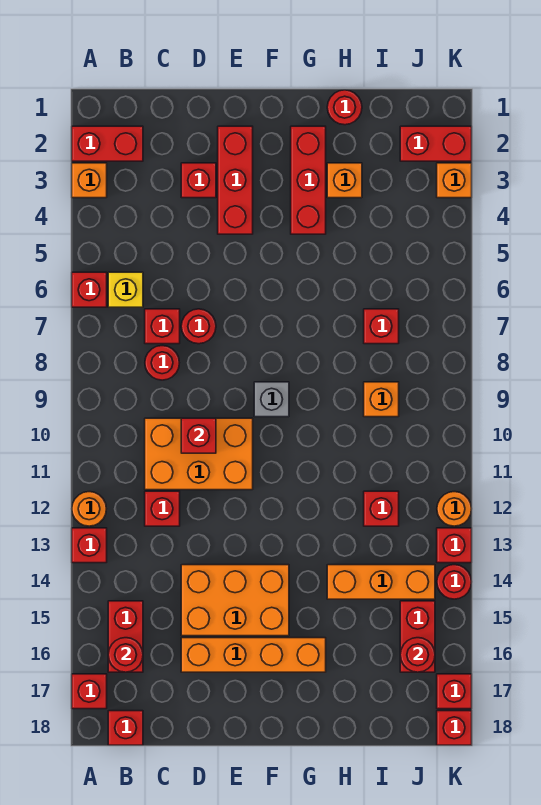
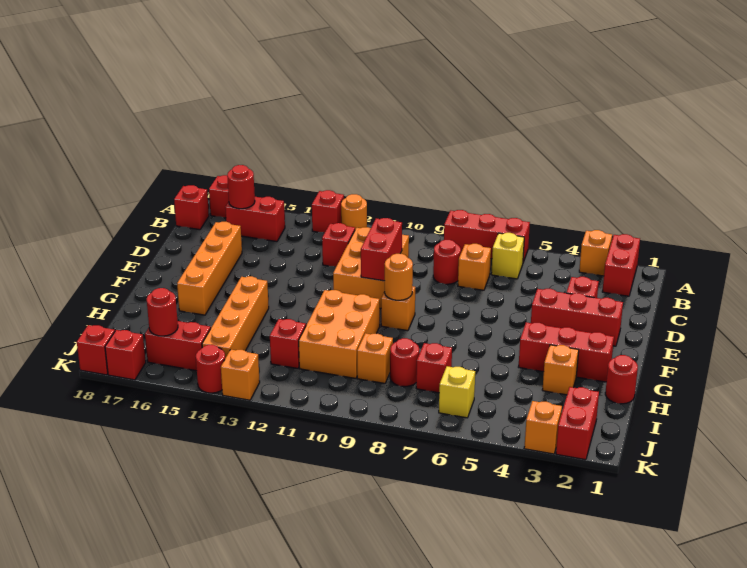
red brick A6 level 1 -> red brick A6:A8 level 1
red brick C7 level 1 -> orange brick C7 level 1
red round brick D7 level 1 -> red round brick I8 level 1
red brick D10 level 2 -> red brick D10:E10 level 2
orange brick D14:F15 level 1 -> orange brick G10:I11 level 1
grey brick F9 level 1 -> orange brick F9 level 1
orange brick H14:J14 level 1 -> orange brick G14:J14 level 1
none -> yellow brick J6 level 1
orange round brick K12 level 1 -> orange round brick F9 level 2
red brick K13 level 1 -> orange brick K13 level 1

